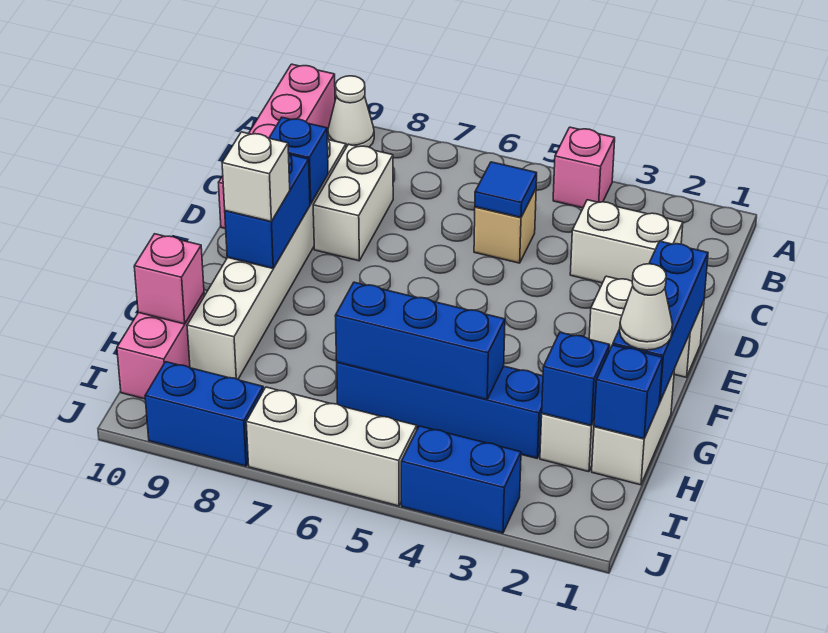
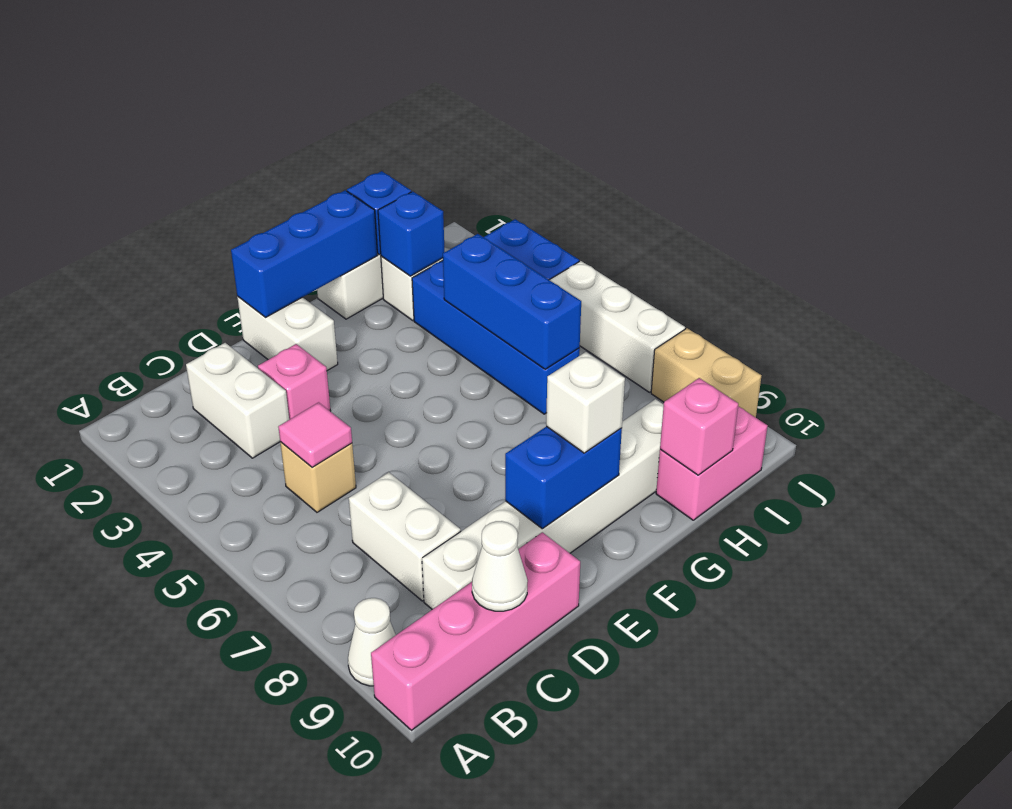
pink brick A4 level 1 -> pink brick D3 level 1
blue tile C5 level 2 -> pink tile C5 level 2
white brick C8:D8 level 1 -> white brick C7:C8 level 1
blue brick D9 level 2 -> none
white cone G1 level 3 -> white cone C10 level 2
blue brick J8:J9 level 1 -> tan brick J8:J9 level 1

